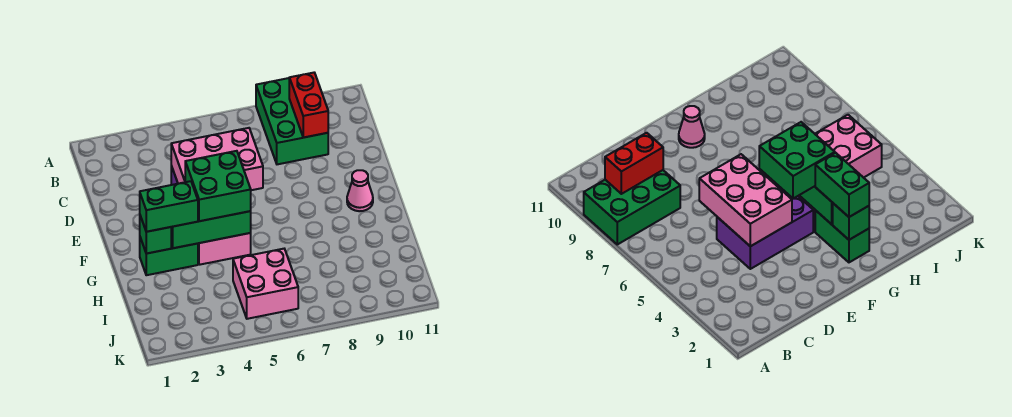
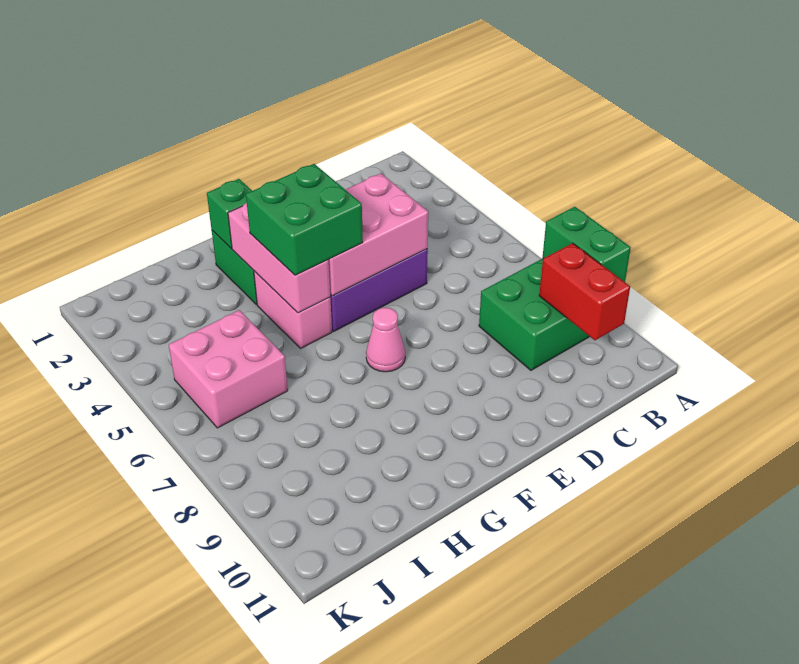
red brick B9:C9 level 2 -> red brick B9:B10 level 2
pink brick D4:E6 level 2 -> pink brick D4:F5 level 2
pink cone F10 level 1 -> pink cone F7 level 1
green brick G2:G3 level 3 -> green brick A8:A9 level 2
green brick G3:G5 level 2 -> pink brick G3:G5 level 2

